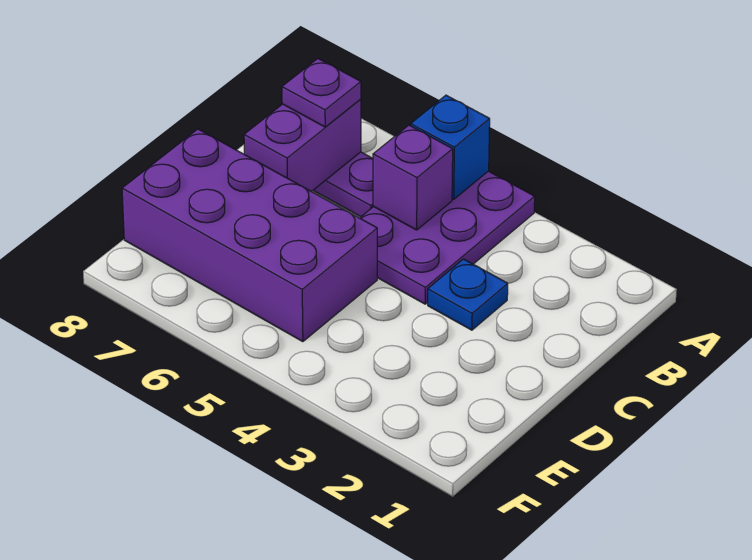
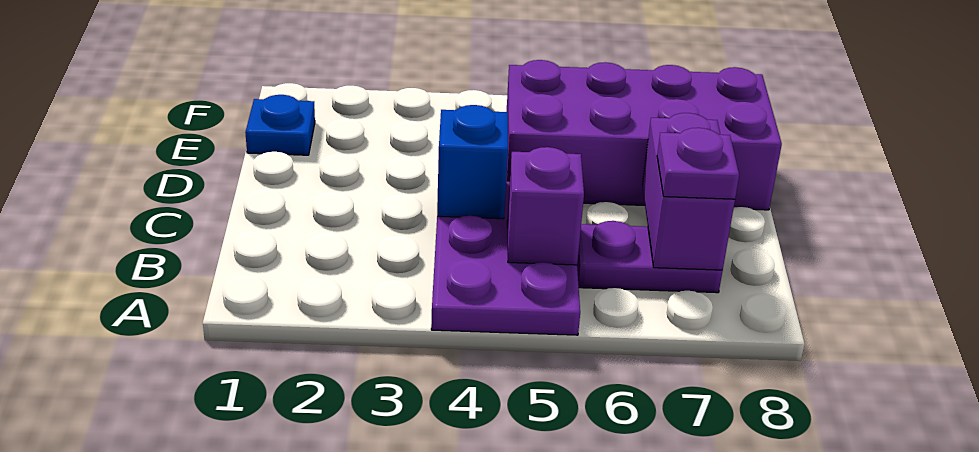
blue brick A5 level 2 -> blue brick C4 level 2
blue plate C3 level 1 -> blue plate E1 level 1

